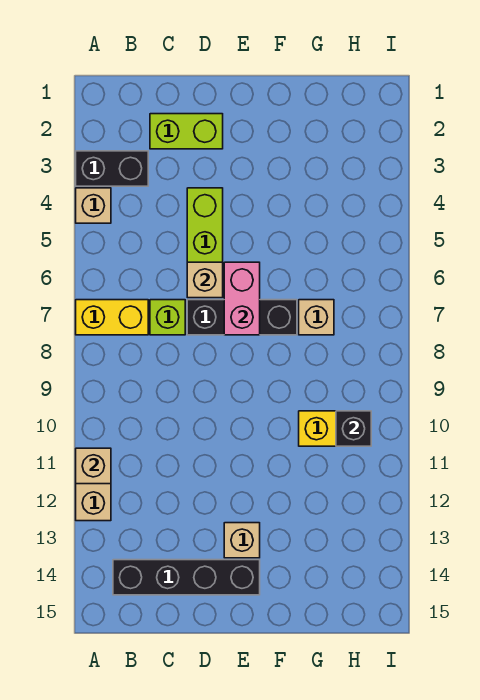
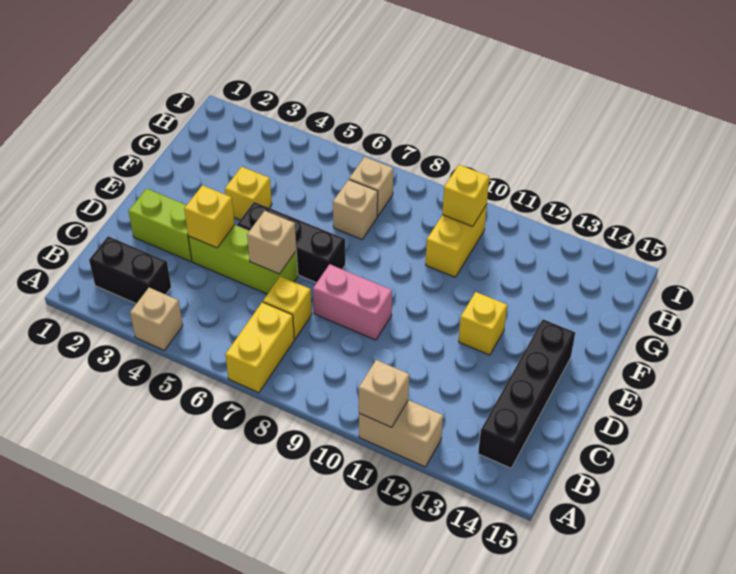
black brick A3:B3 level 1 -> black brick B2:B3 level 1
lime brick C2:D2 level 1 -> lime brick D2:D3 level 1
lime brick C7 level 1 -> yellow brick C7 level 1
none -> yellow brick D4 level 2
black brick D7:F7 level 1 -> black brick E5:E7 level 1
pink brick E6:E7 level 2 -> pink brick D8:D9 level 1
none -> yellow brick E12 level 1
tan brick E13 level 1 -> tan brick H7 level 1
none -> yellow brick F4 level 1
black brick H10 level 2 -> yellow brick H10 level 2

